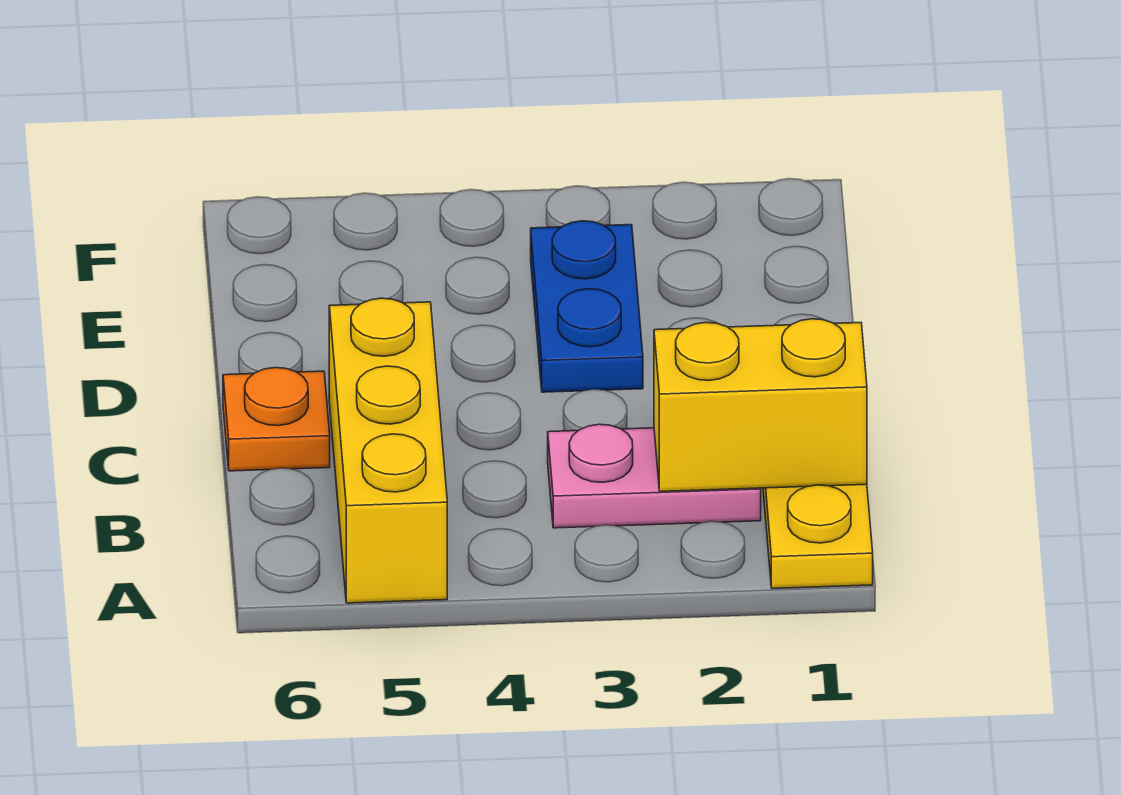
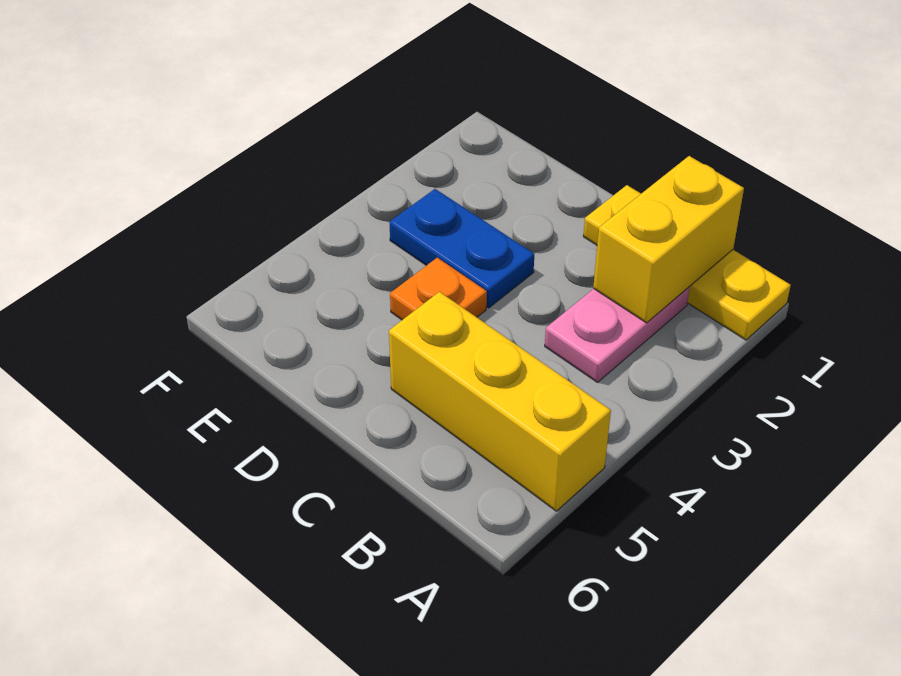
orange plate C6 level 1 -> orange plate D4 level 1

